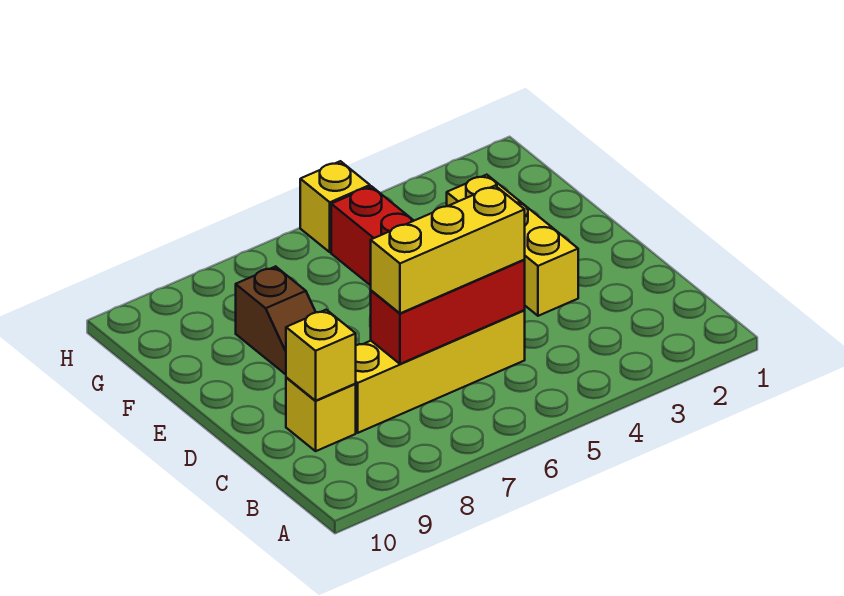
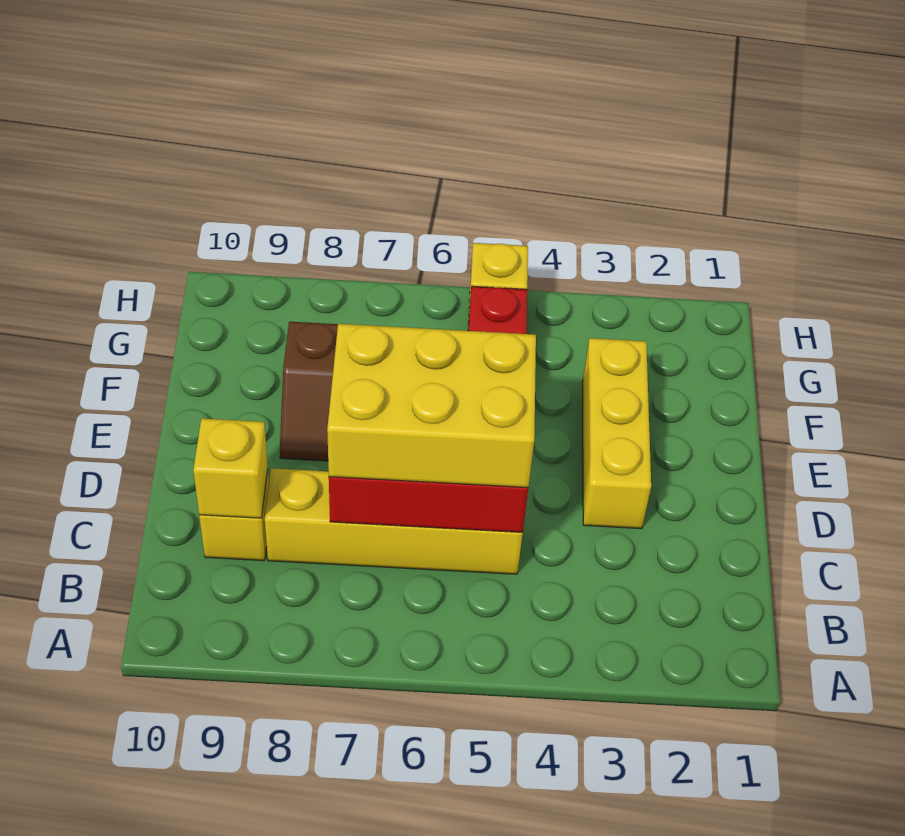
yellow brick C5:C7 level 3 -> yellow brick C5:D7 level 3

